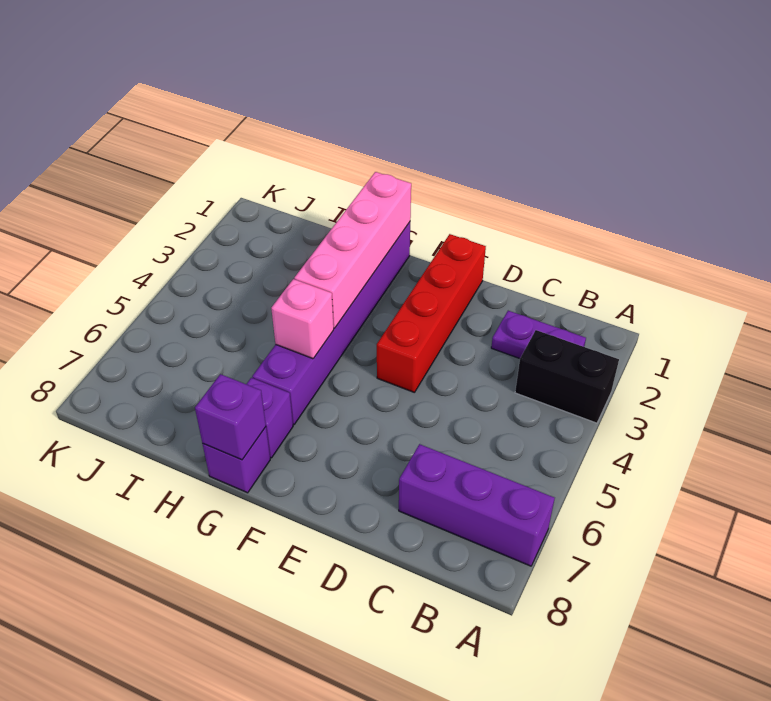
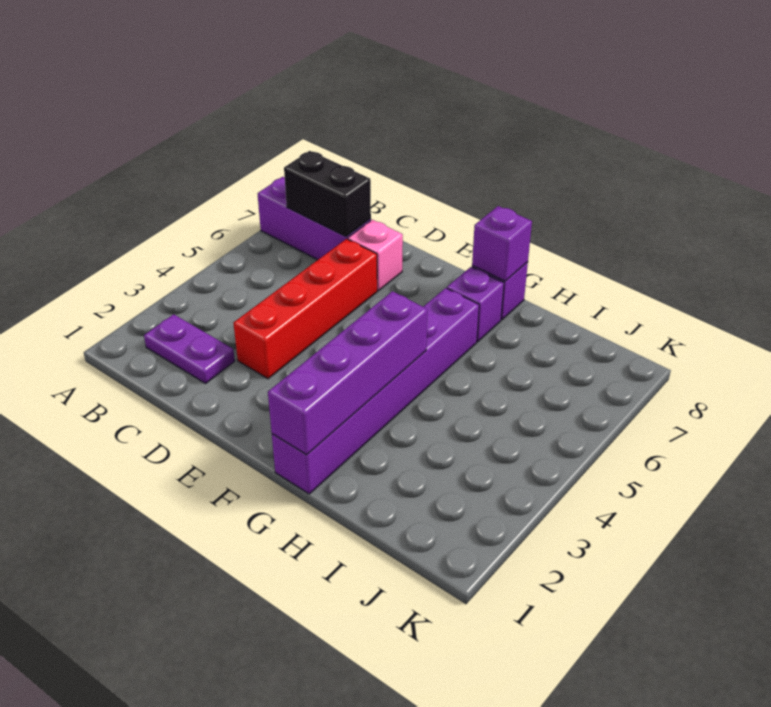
black brick A3:B3 level 1 -> black brick B7:C7 level 2
red brick E1:E4 level 1 -> red brick D3:D6 level 1
pink brick G1:G4 level 2 -> purple brick G1:G4 level 2
pink brick G5 level 2 -> pink brick D7 level 1

